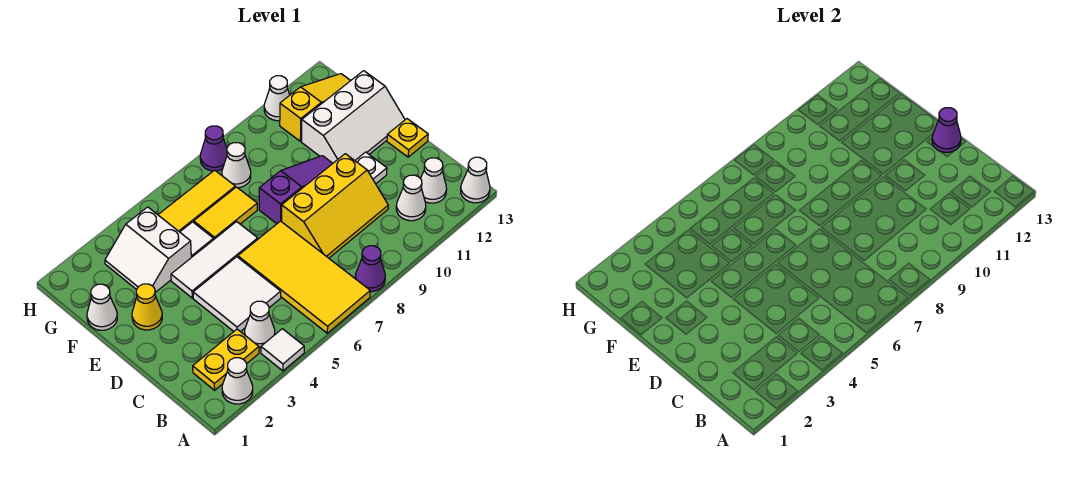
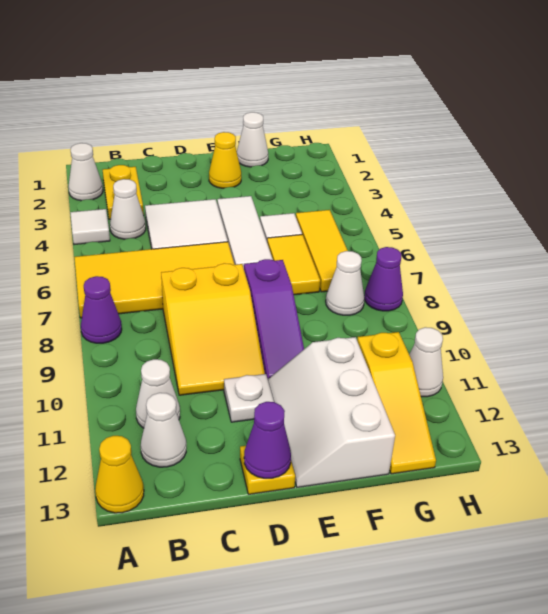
white cone A13 level 1 -> yellow cone A13 level 1
yellow slope C8:D10 level 1 top D -> yellow slope C8:D10 level 1 top 8
white slope F3:G4 level 1 top 4 -> none

